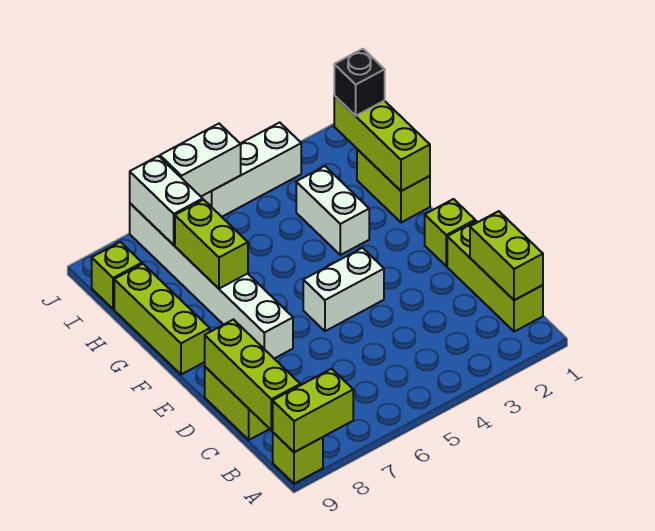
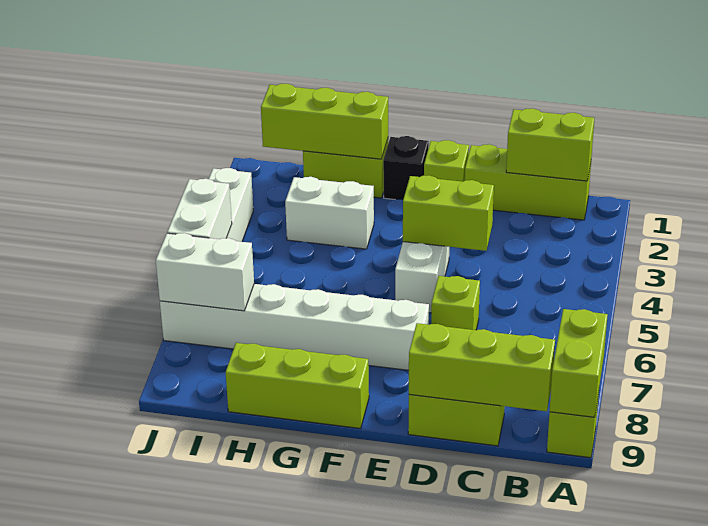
lime brick G7:H7 level 2 -> lime brick D4:E4 level 2
black brick I1 level 3 -> black brick F1 level 1
lime brick I9 level 1 -> lime brick D6 level 1

